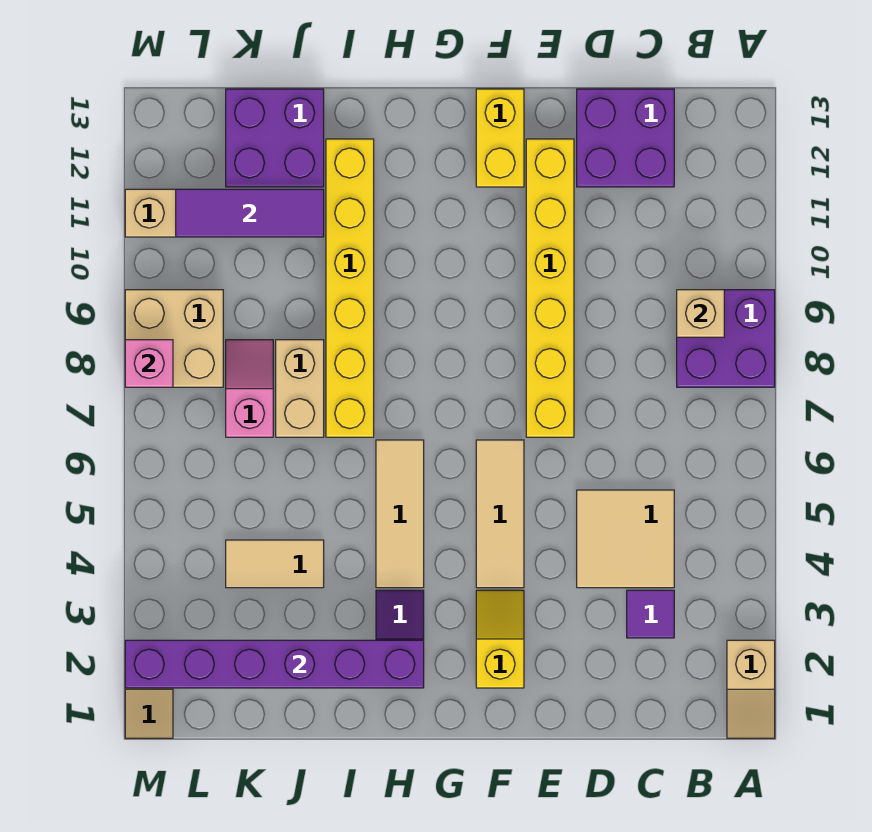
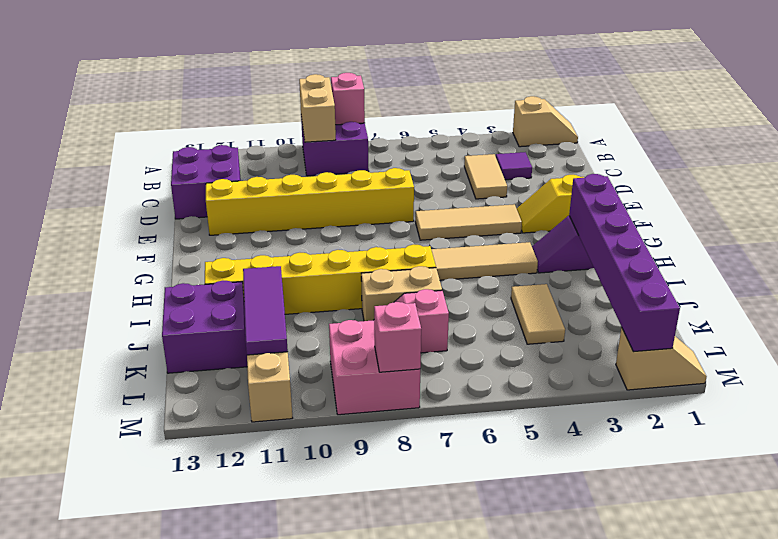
none -> pink brick A8 level 2
tan brick B9 level 2 -> tan brick A9:B9 level 2
tan tile C4:D5 level 1 -> tan tile C4:D4 level 1
yellow brick F12:F13 level 1 -> none
tan brick L8:M9 level 1 -> pink brick L8:M9 level 1

